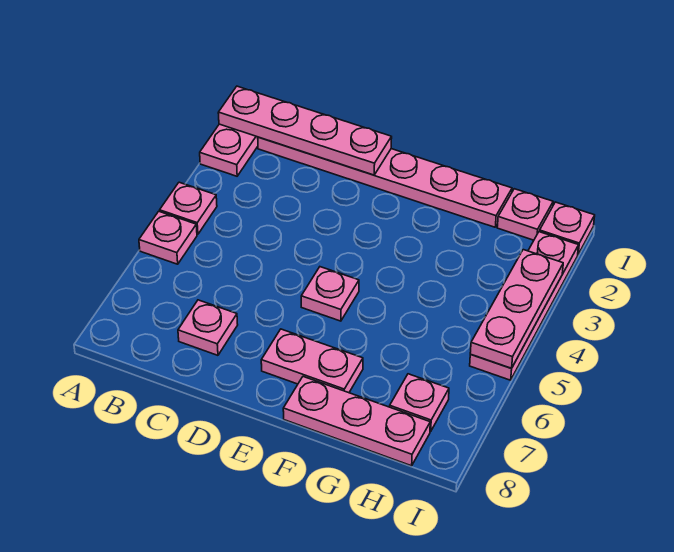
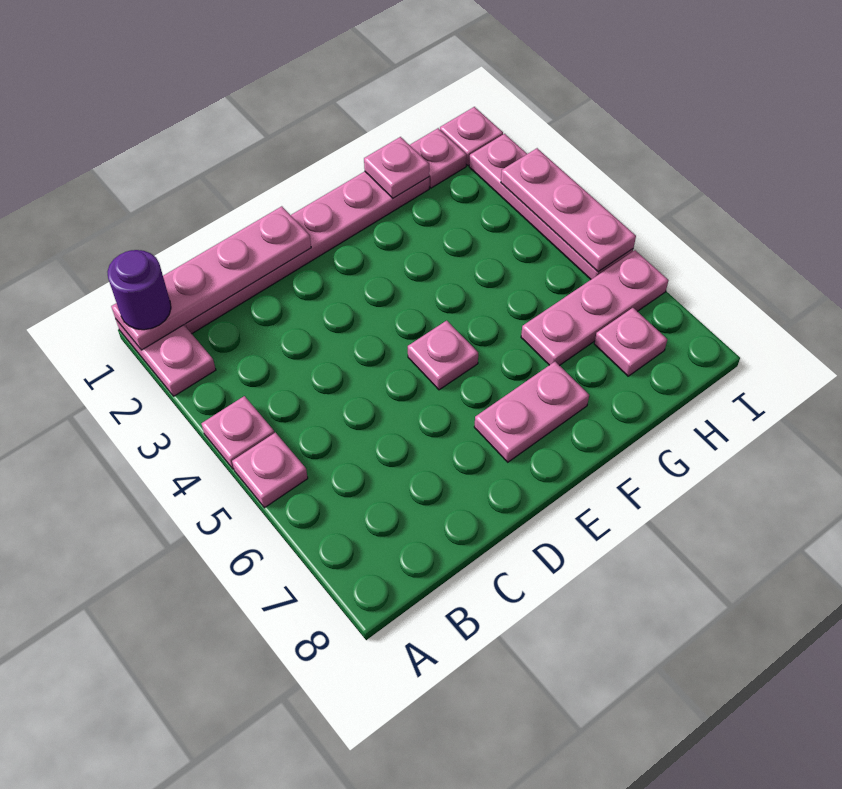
none -> purple round brick A1 level 3
pink plate C7 level 1 -> pink plate G1 level 2
pink plate F8:H8 level 1 -> pink plate G6:I6 level 1

